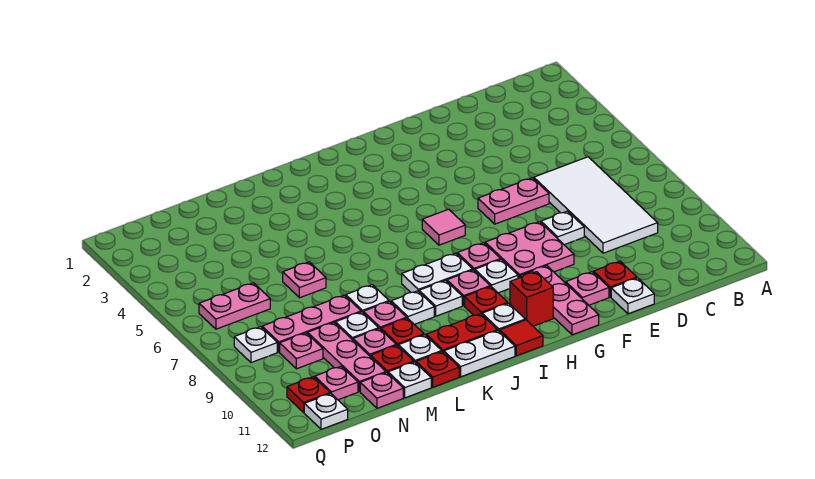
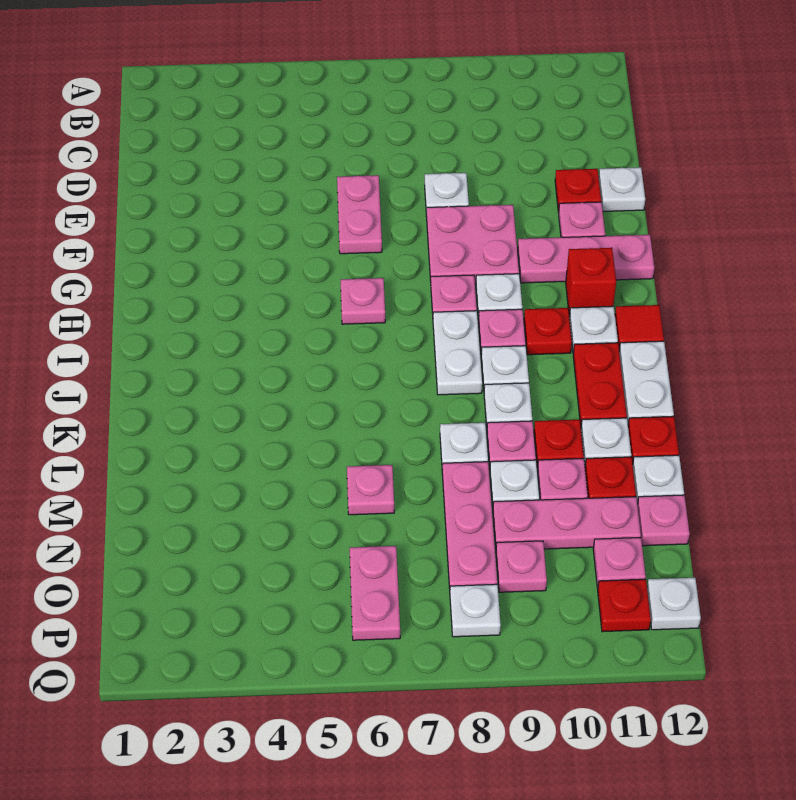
white tile C6:D9 level 1 -> none
pink tile H6 level 1 -> pink plate H6 level 1

